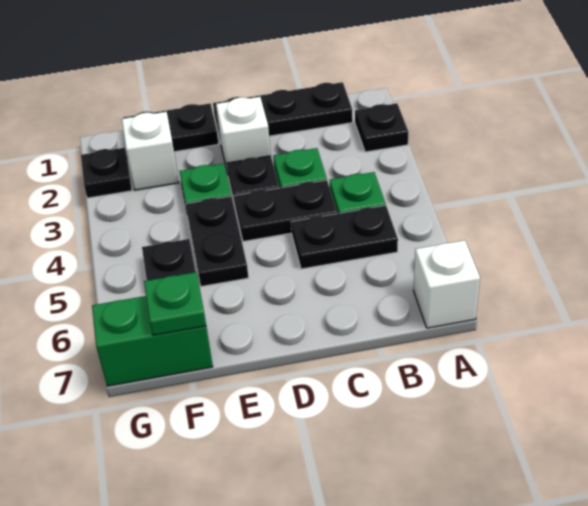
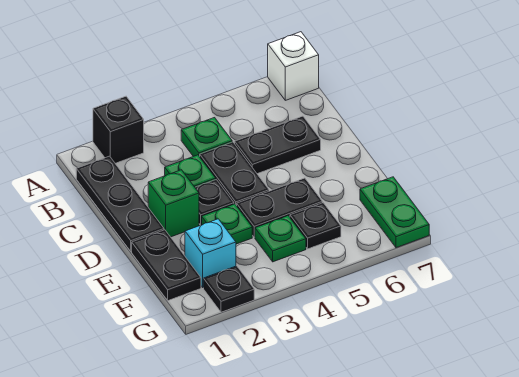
black plate A2 level 1 -> black brick A2 level 1
black plate B5:C5 level 1 -> black plate C5:C6 level 1
white brick D2 level 1 -> green brick D2 level 1
white brick F2 level 1 -> cyan brick F2 level 1
green brick F7:G7 level 1 -> green plate F7:G7 level 1
green plate F7 level 2 -> green plate F4 level 1

